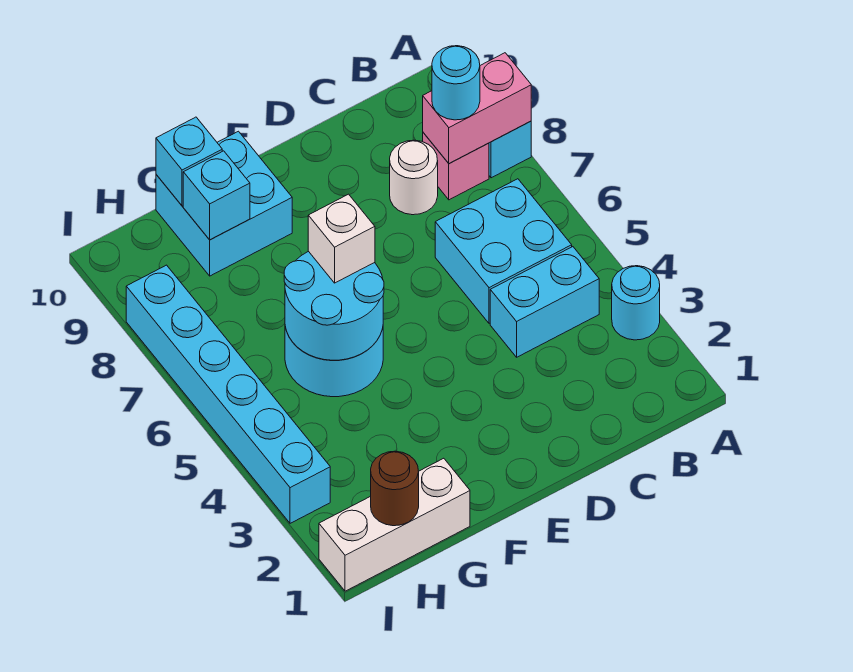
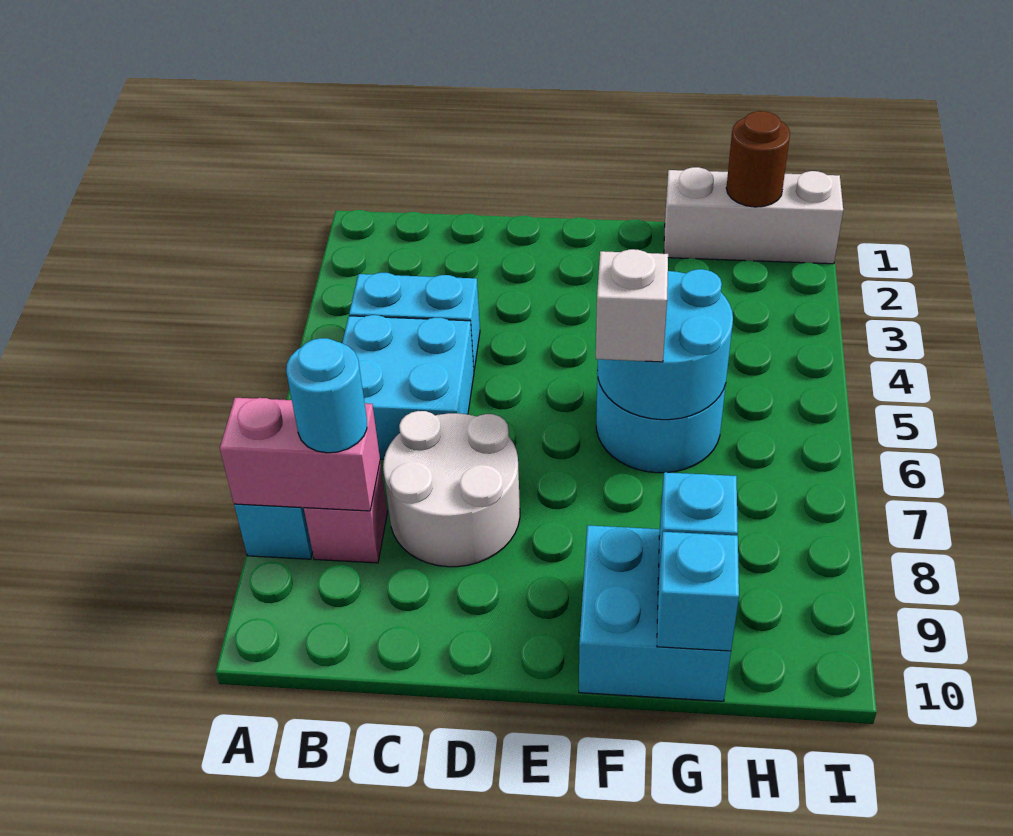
cyan round brick A3 level 1 -> none
white round brick C8 level 1 -> white round brick C7:D8 level 1
cyan brick I3:I8 level 1 -> none

